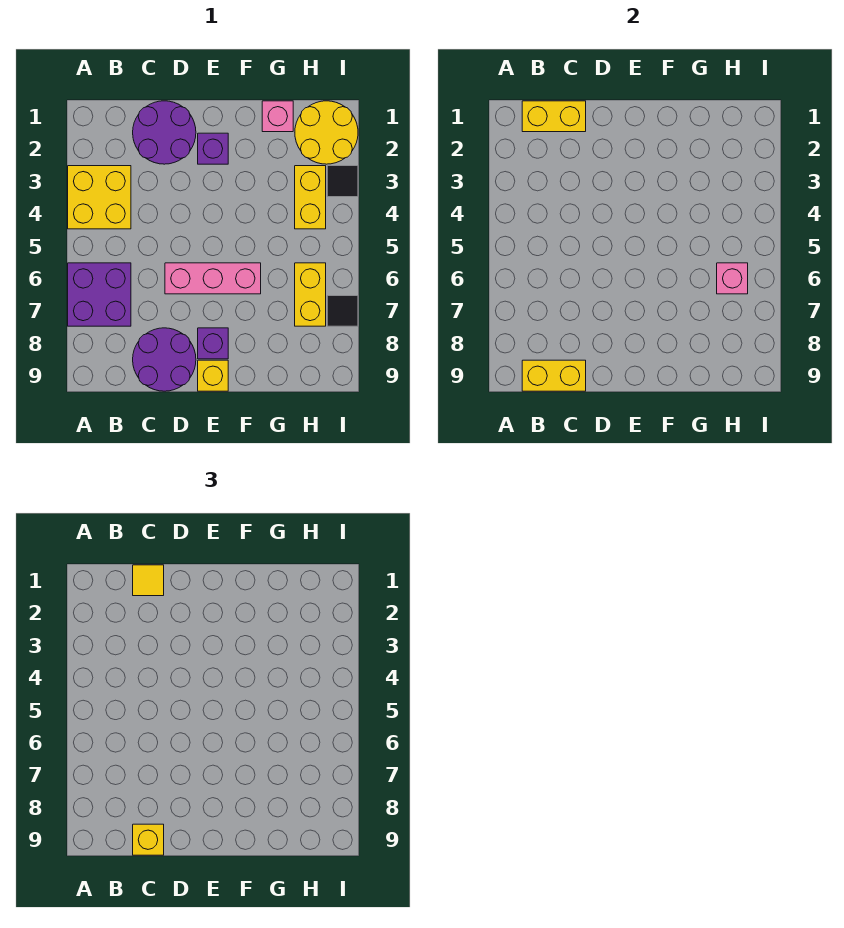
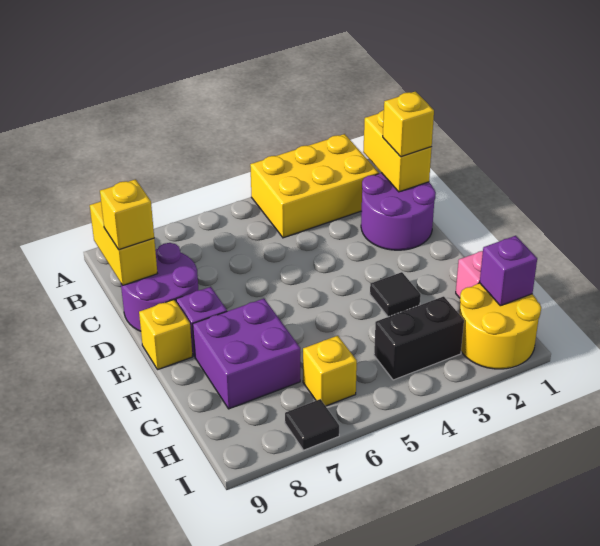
yellow brick A3:B4 level 1 -> yellow brick A2:B4 level 1
purple brick A6:B7 level 1 -> purple brick F7:G8 level 1
yellow tile C1 level 3 -> yellow brick C1 level 3
pink brick D6:F6 level 1 -> none
purple brick E2 level 1 -> purple brick H1 level 2
yellow brick H3:H4 level 1 -> black brick H3:H4 level 1
yellow brick H6:H7 level 1 -> yellow brick H6 level 1
pink brick H6 level 2 -> none
black tile I3 level 1 -> black tile F3 level 1

